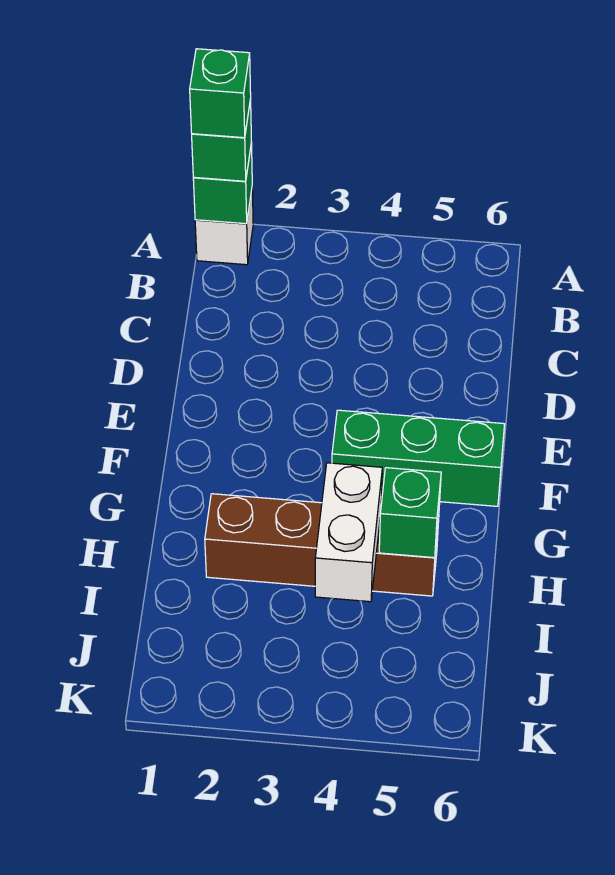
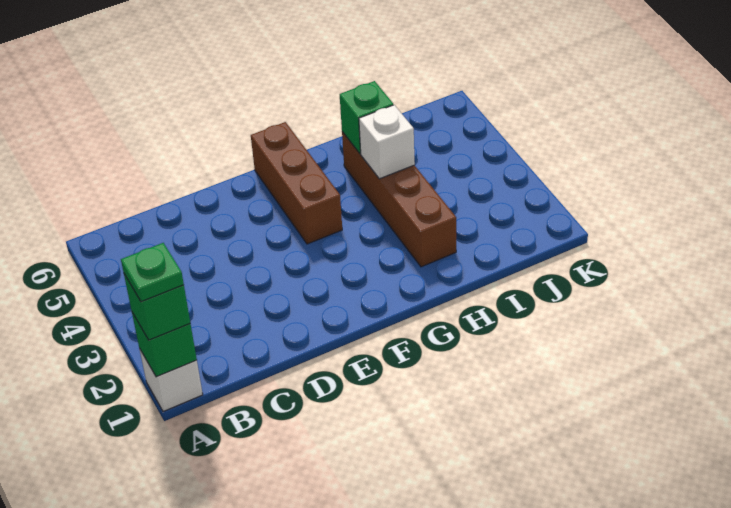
green brick A1 level 4 -> green plate A1 level 4
green brick F4:F6 level 1 -> brown brick F4:F6 level 1
white brick H4:I4 level 2 -> white brick H4 level 2

